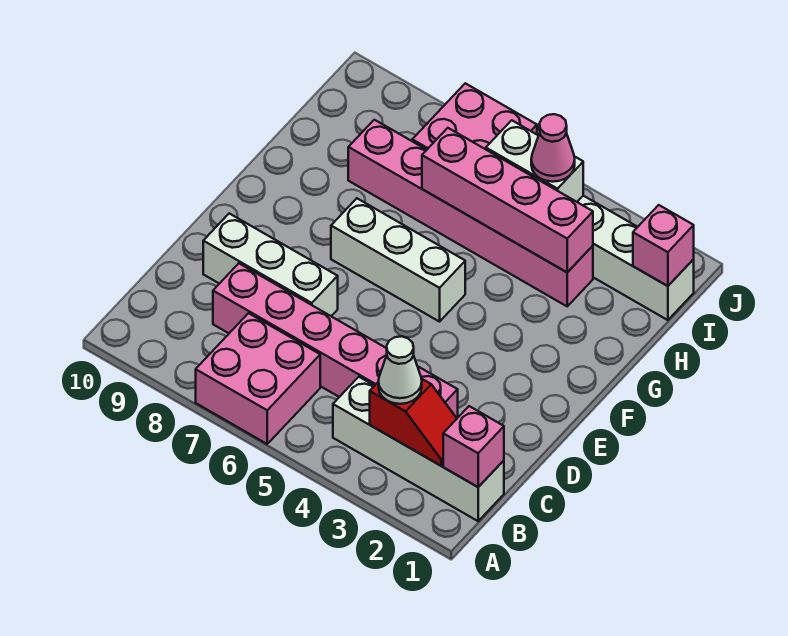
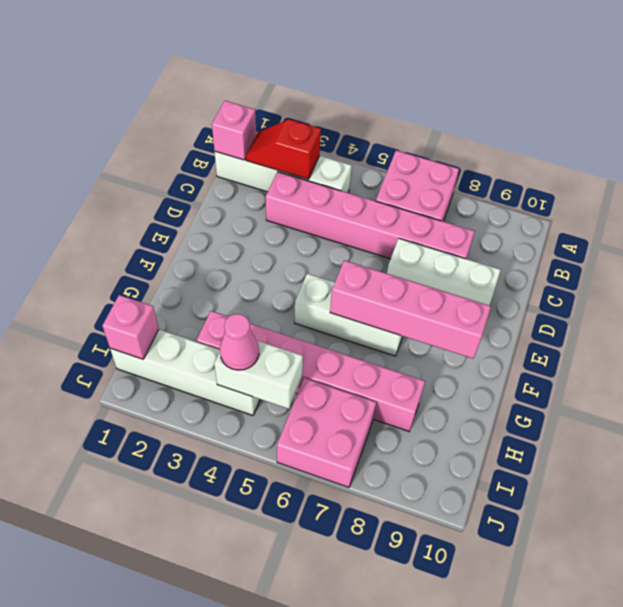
white cone B3 level 3 -> none
pink brick H3:H6 level 2 -> pink brick F6:F9 level 2

